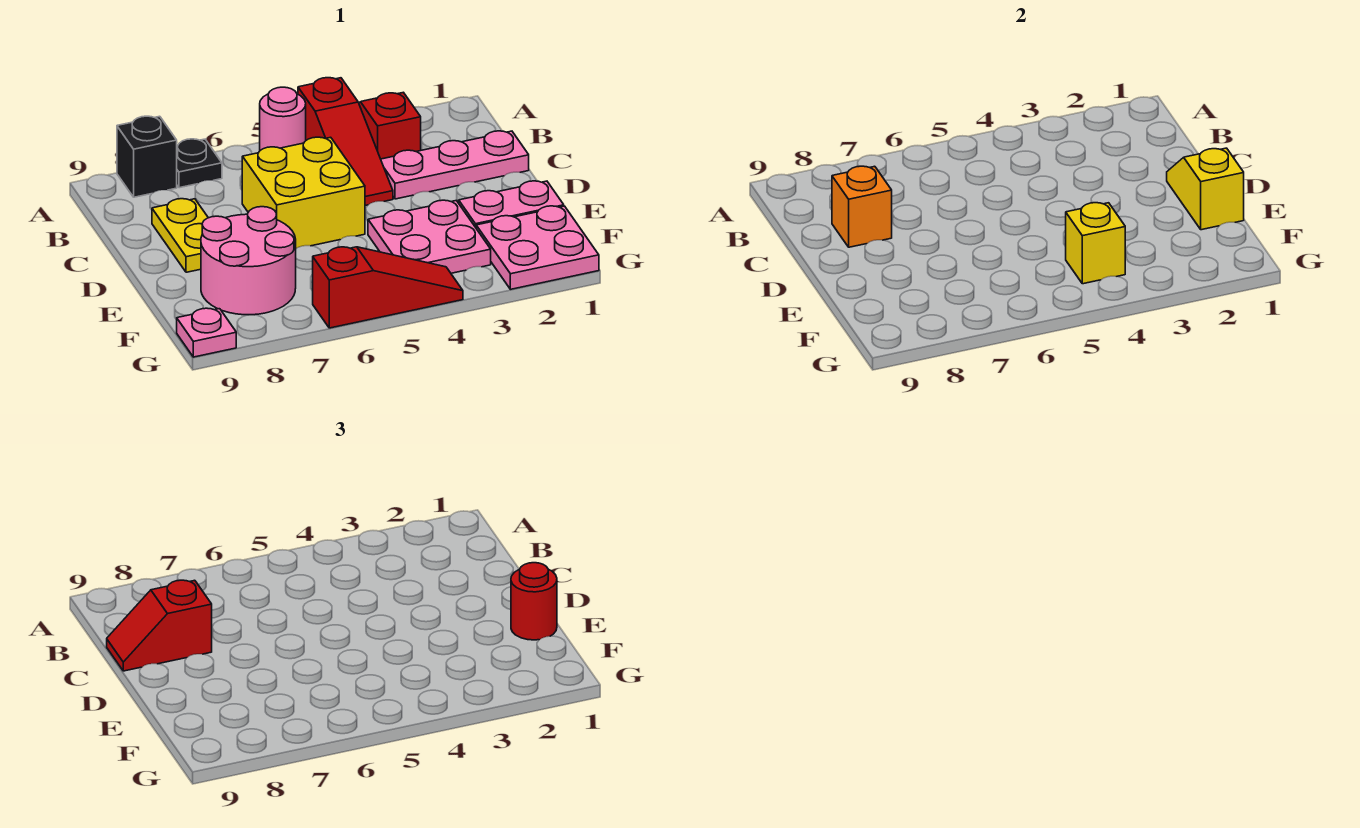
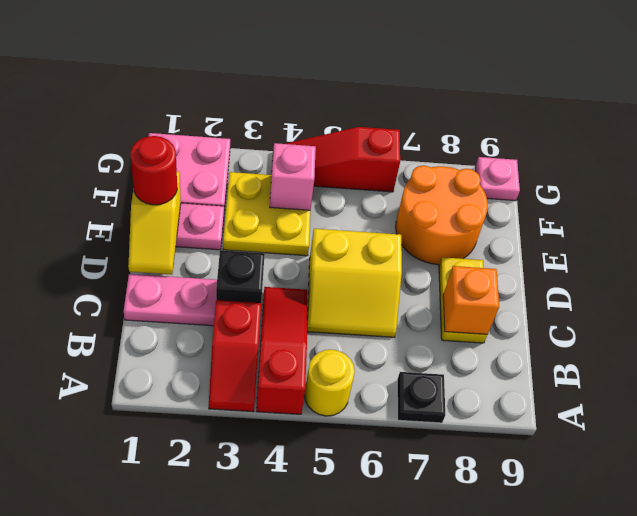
pink round brick A5 level 1 -> yellow round brick A5 level 1
black brick A8 level 1 -> black brick C3 level 2
yellow brick C5:D6 level 1 -> yellow slope C5:D6 level 1 top D
red slope C8:C9 level 3 top 8 -> none
pink plate E3:F4 level 1 -> yellow plate E3:F4 level 1
pink round brick E7:F8 level 1 -> orange round brick E7:F8 level 1
yellow brick F4 level 2 -> pink brick F4 level 2

